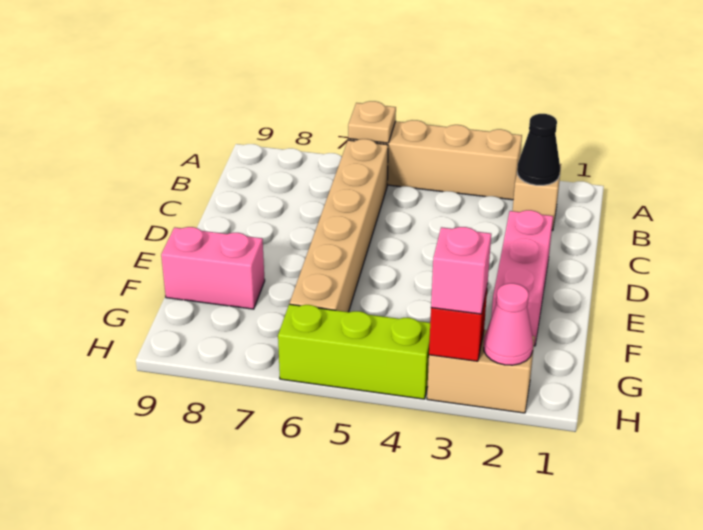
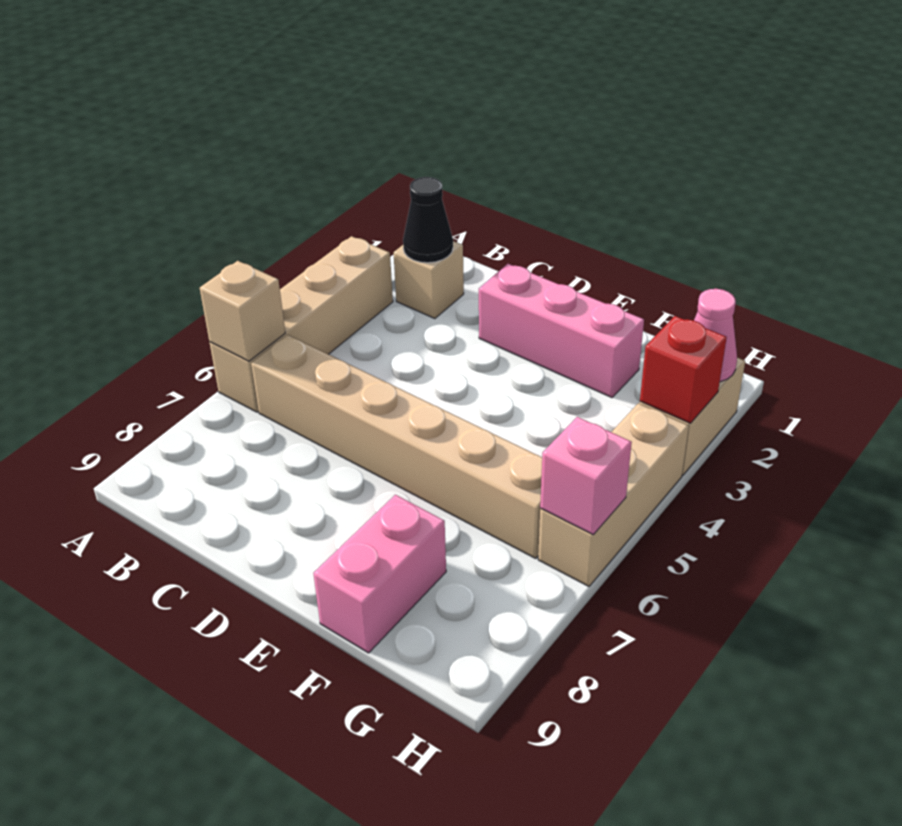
tan plate A6 level 2 -> tan brick A6 level 2
pink brick H3 level 3 -> pink brick H6 level 2
lime brick H4:H6 level 1 -> tan brick H4:H6 level 1

